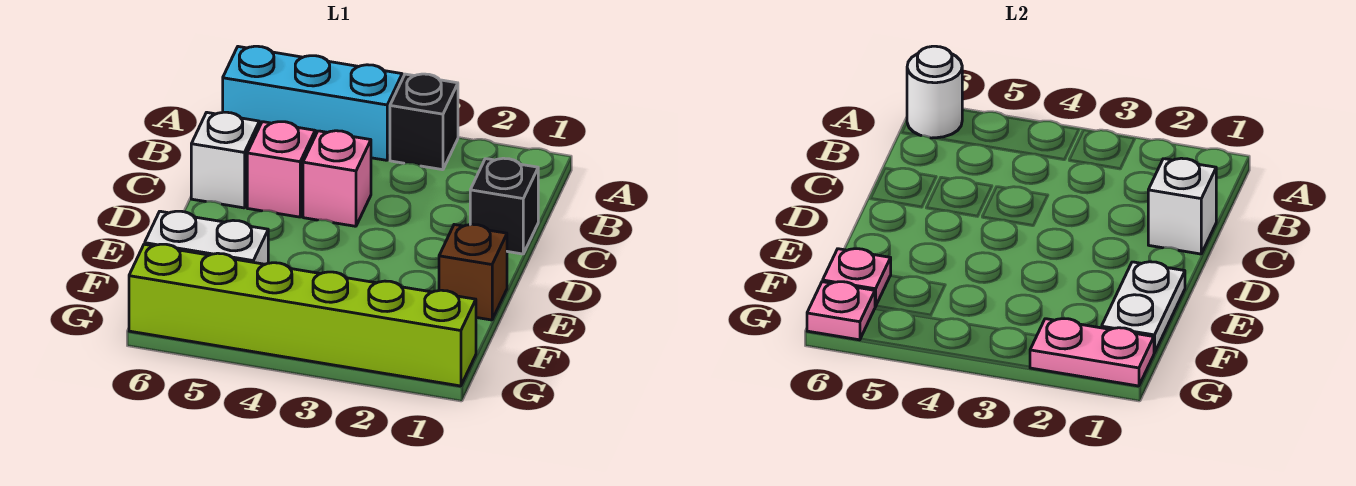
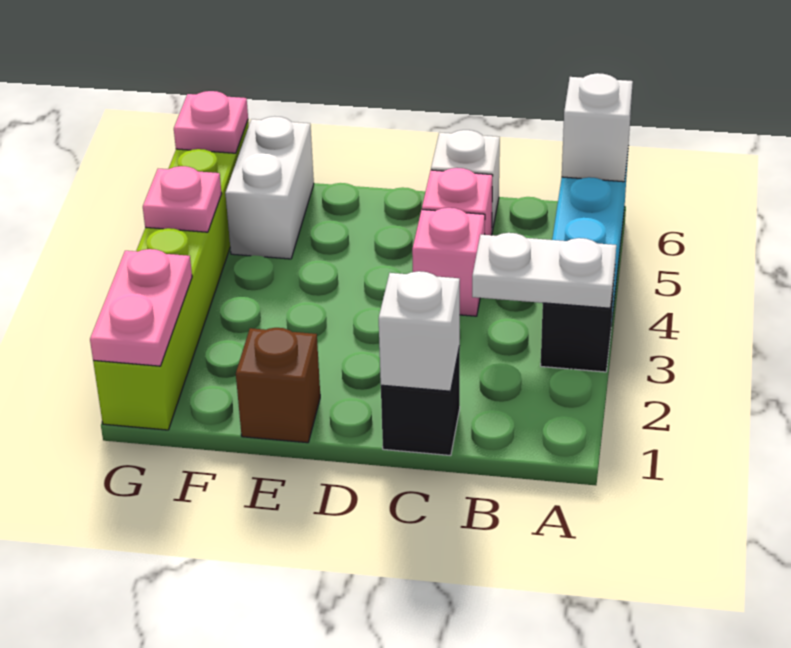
white round brick A6 level 2 -> white brick A6 level 2
white plate E1:F1 level 2 -> white plate A3:B3 level 2
pink plate F6 level 2 -> pink plate G4 level 2

